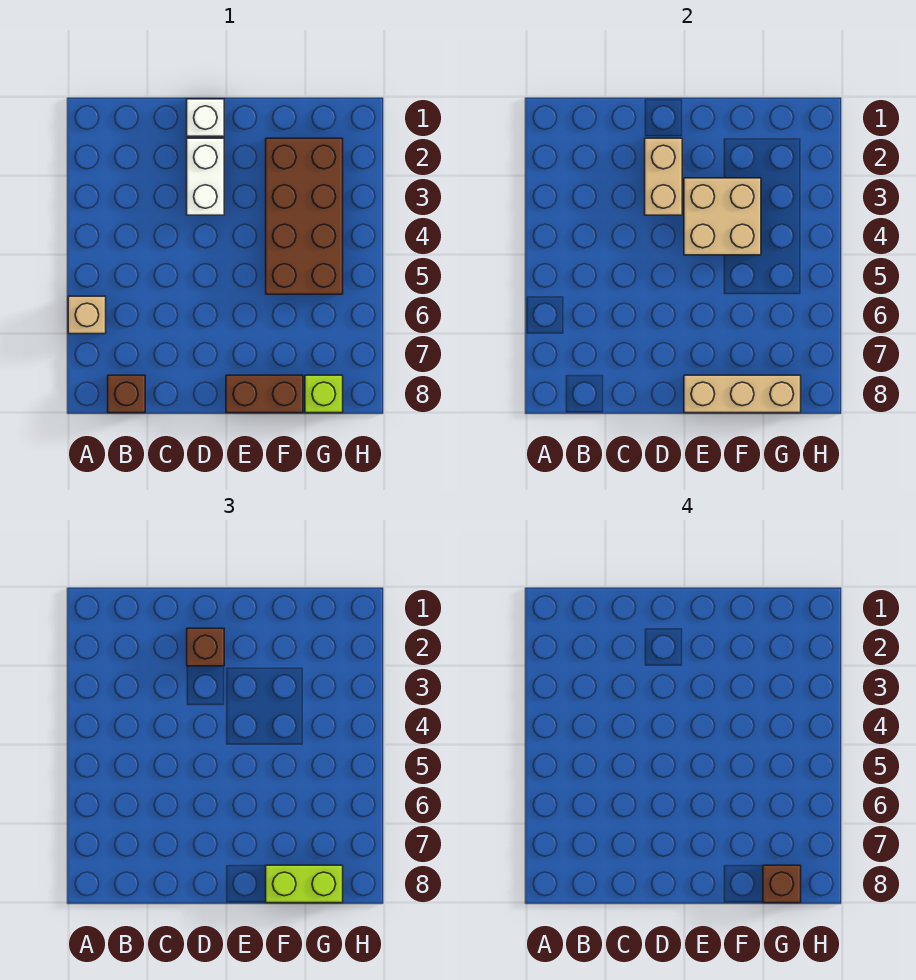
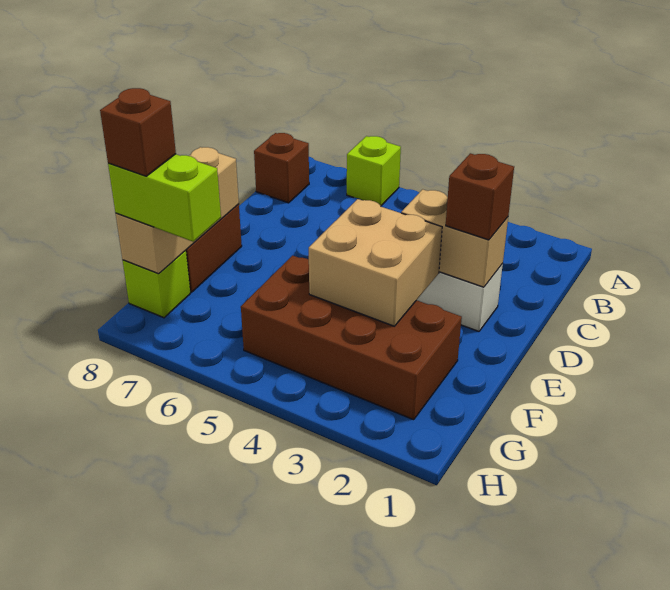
tan brick A6 level 1 -> lime brick A6 level 1
white brick D1 level 1 -> none
lime brick F8:G8 level 3 -> lime brick G7:G8 level 3

